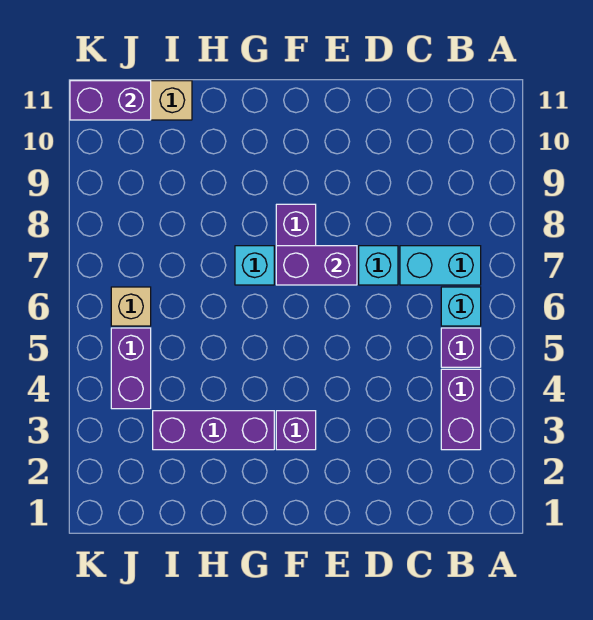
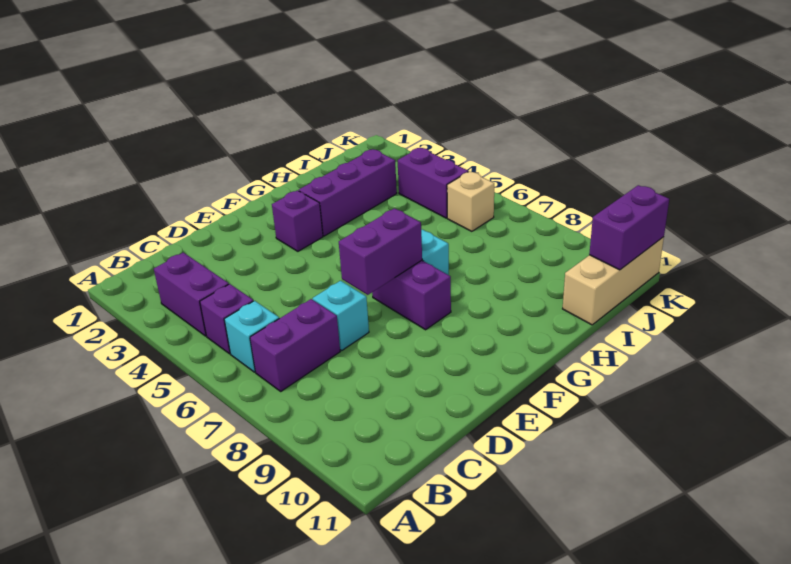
cyan brick B7:C7 level 1 -> purple brick B7:C7 level 1

